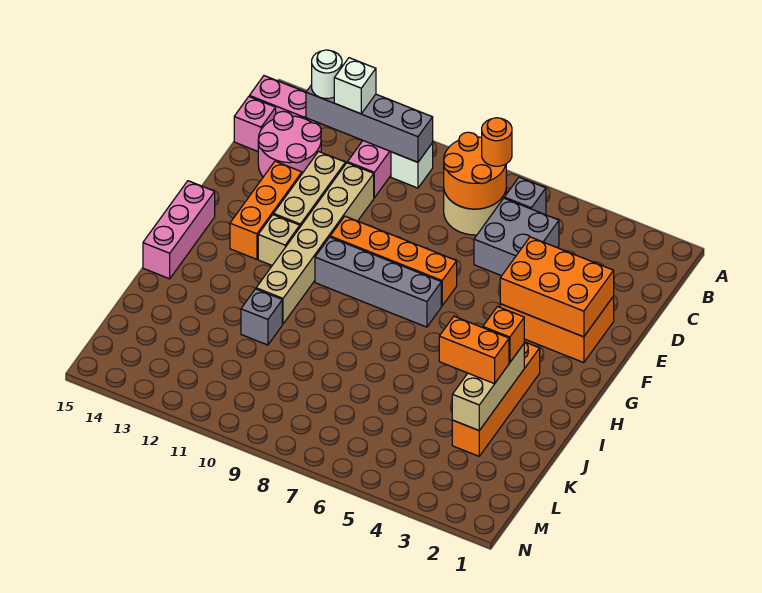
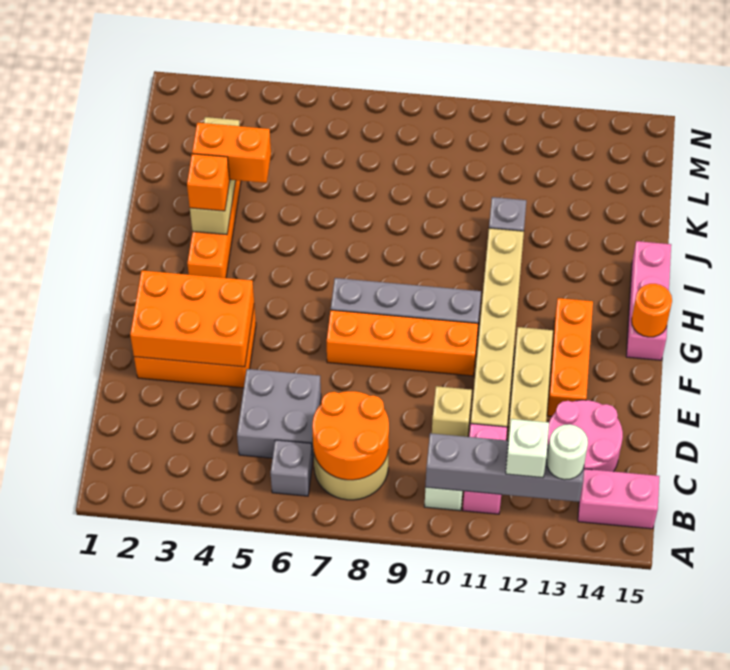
orange round brick B7 level 3 -> orange round brick G15 level 2
pink brick C15 level 1 -> none
tan brick G12 level 1 -> tan brick D10 level 1

